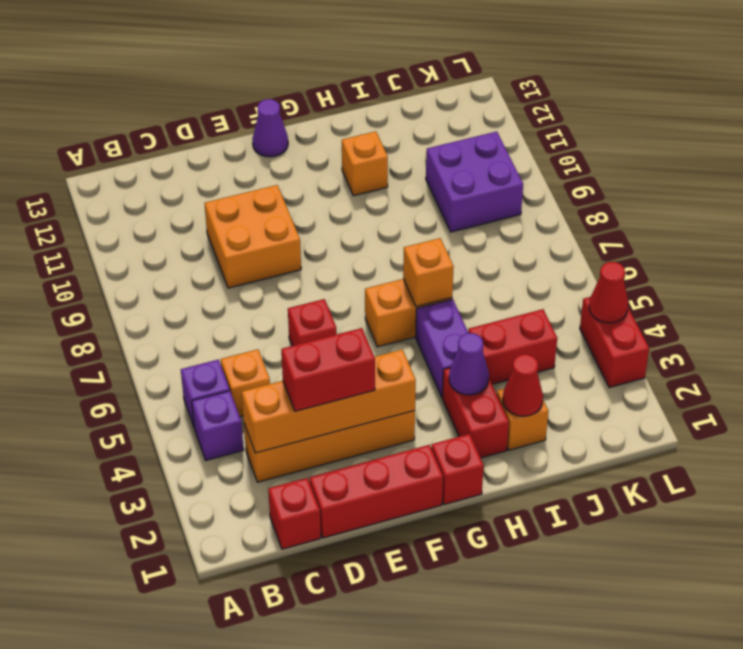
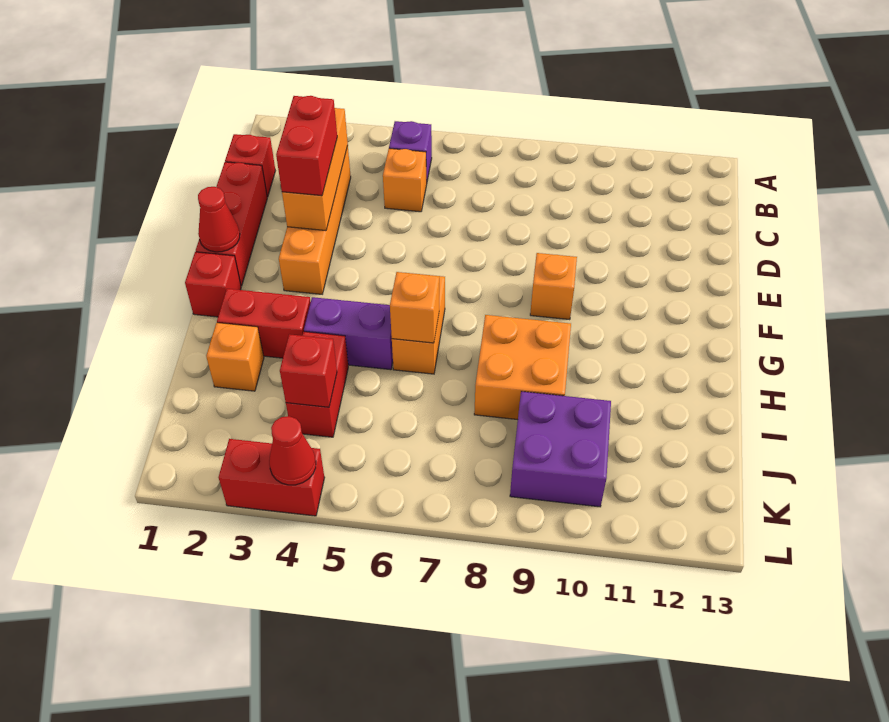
purple brick B4 level 1 -> none
orange brick C3:F3 level 2 -> orange brick C3:E3 level 2
orange brick D9:E10 level 1 -> orange brick H8:I9 level 1
red brick E6 level 1 -> red brick J4 level 2
purple cone F13 level 1 -> none
purple cone H3 level 2 -> none
orange brick H11 level 1 -> orange brick F9 level 1
red cone I2 level 2 -> red cone F1 level 2

